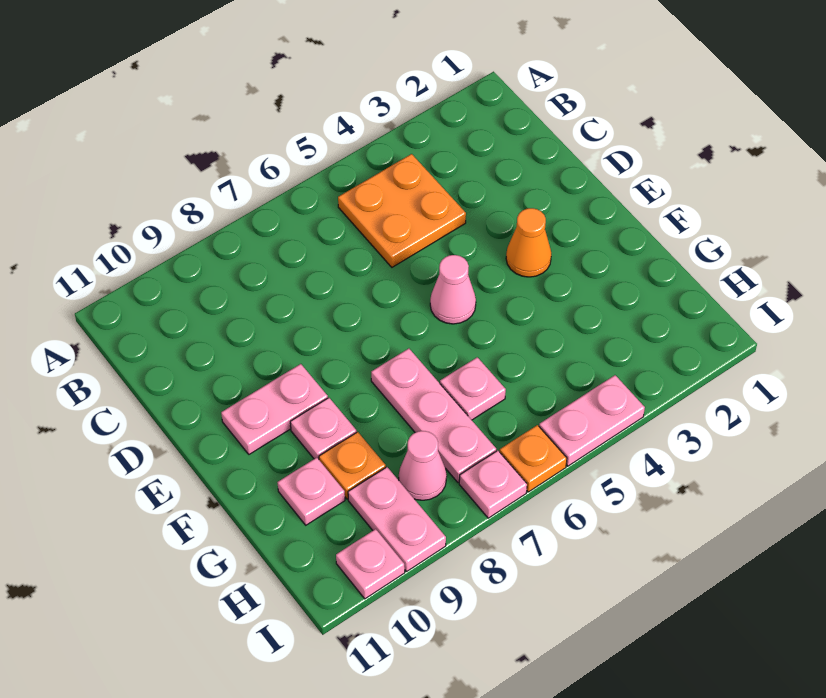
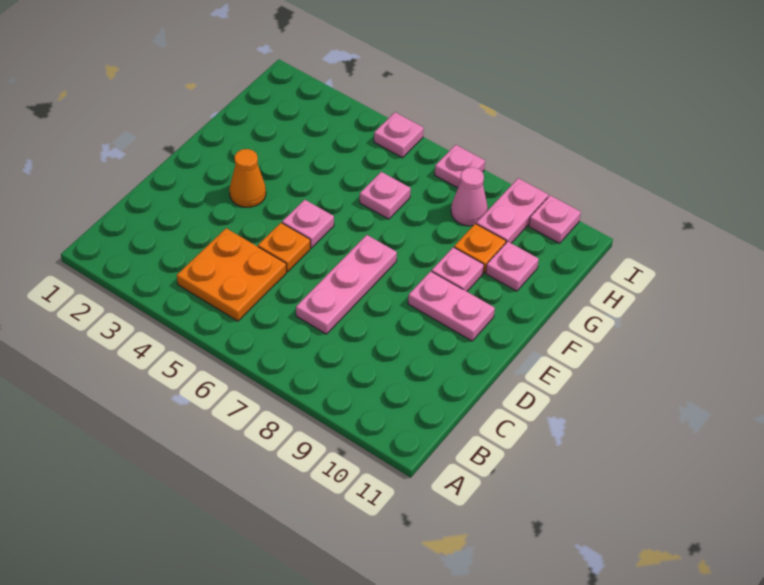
pink cone E5 level 1 -> pink plate E5 level 1
pink plate F7:H7 level 1 -> pink plate C7:E7 level 1
pink plate I4:I5 level 1 -> pink plate I5 level 1
orange plate I6 level 1 -> orange plate D5 level 1

